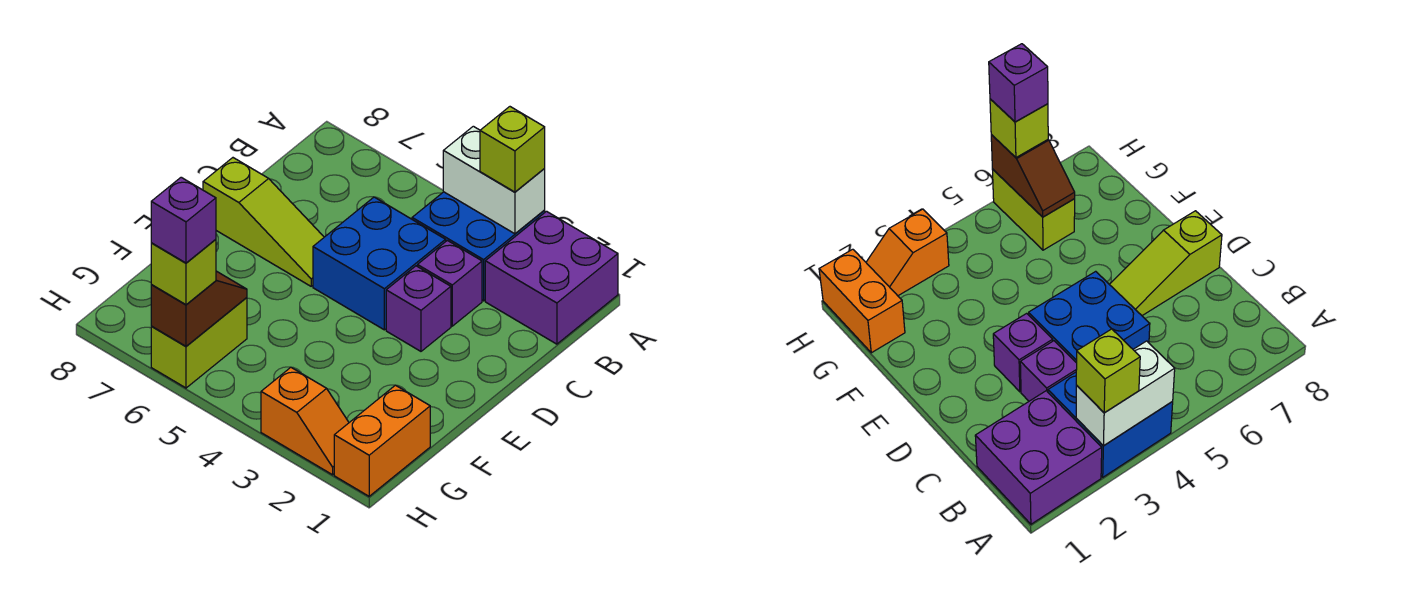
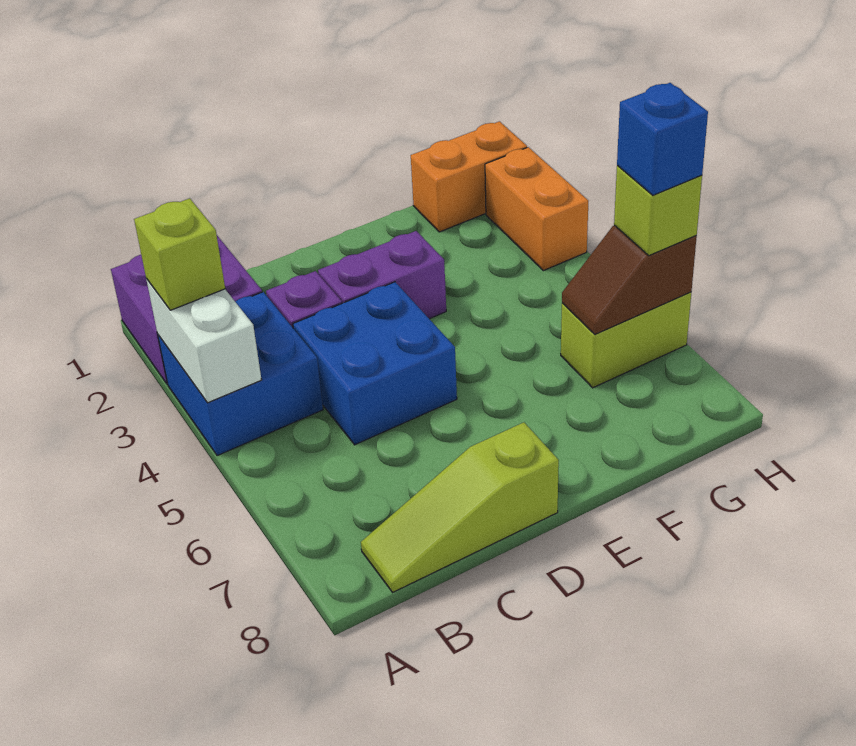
purple brick D3 level 1 -> purple brick D3:E3 level 1
lime slope D6:D8 level 1 top 8 -> lime slope B8:D8 level 1 top D
orange slope H2:H3 level 1 top 3 -> orange brick H2:H3 level 1
purple brick H6 level 4 -> blue brick H6 level 4

